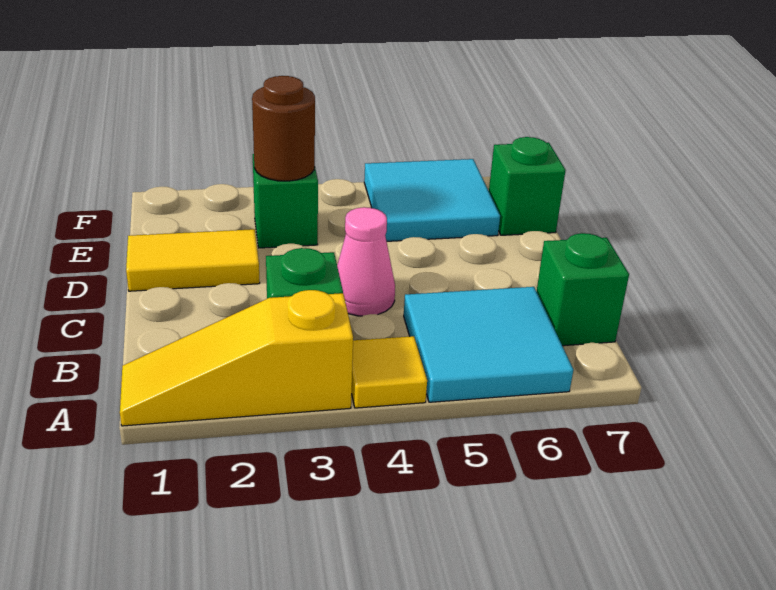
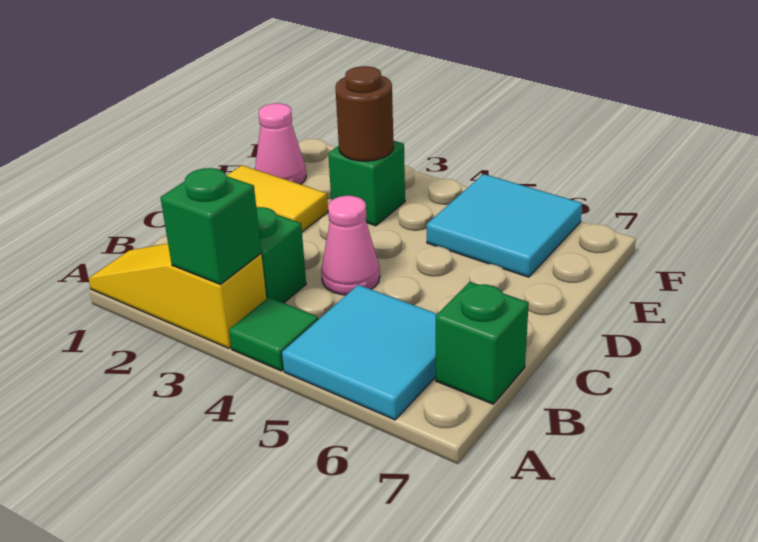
yellow tile A4 level 1 -> green tile A4 level 1
none -> pink cone E1 level 1
green brick E7 level 1 -> green brick A3 level 2

